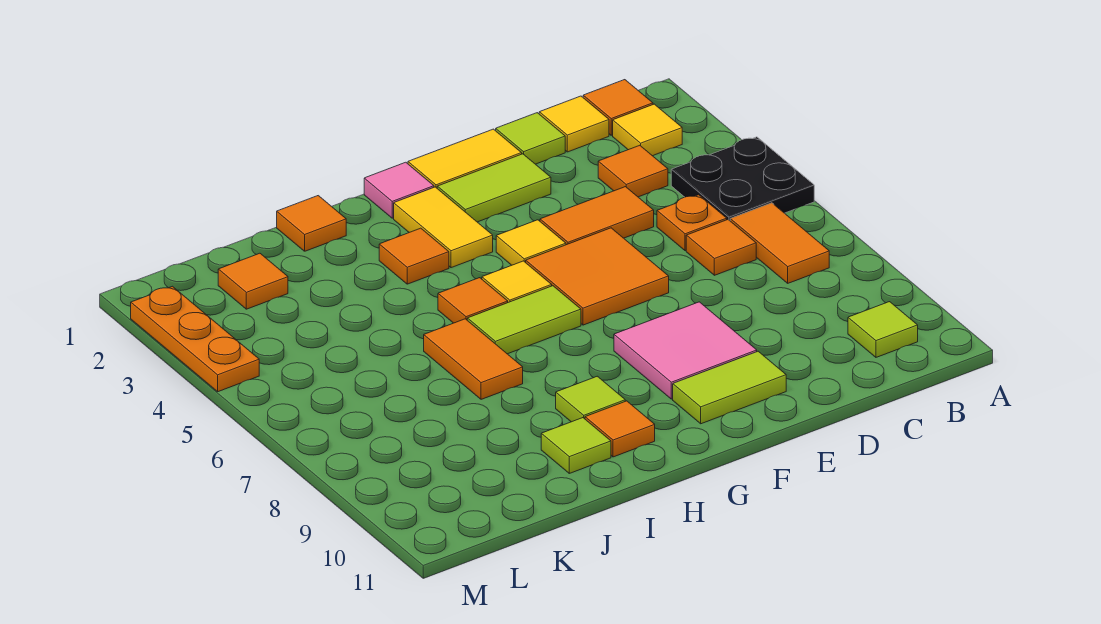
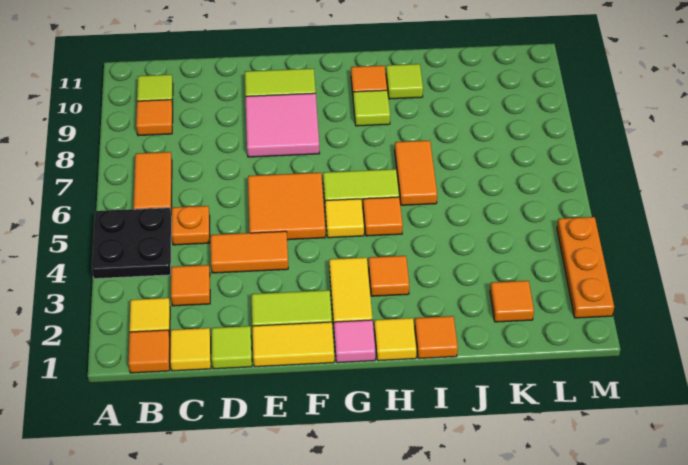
orange tile C6 level 1 -> orange tile B9 level 1
yellow tile F4 level 1 -> yellow tile H1 level 1

